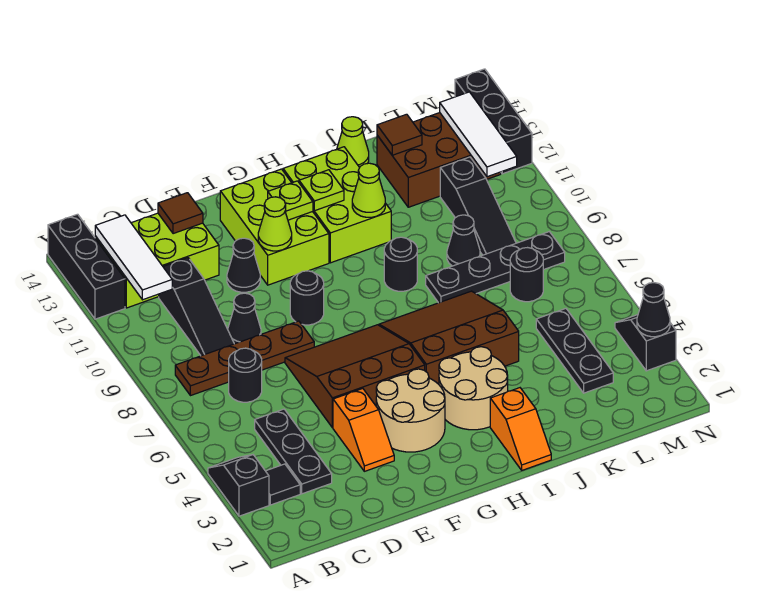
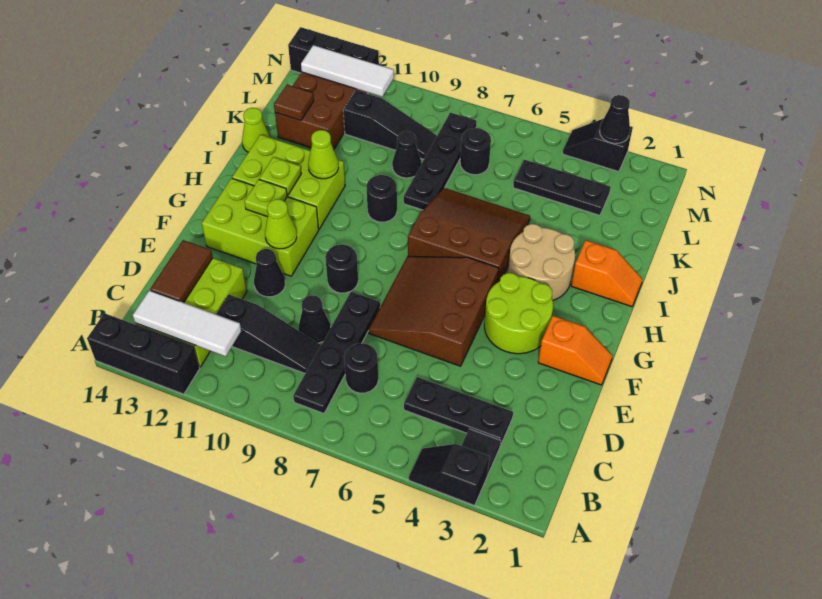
brown plate B8:E8 level 1 -> black plate B8:E8 level 1
brown tile D13 level 2 -> brown tile C13:D13 level 2
orange slope E3:E4 level 1 top 4 -> orange slope F1:F2 level 1 top 2
tan round brick F3:G4 level 1 -> lime round brick F3:G4 level 1
brown slope H5:J7 level 1 top 5 -> brown slope H5:J7 level 1 top H

